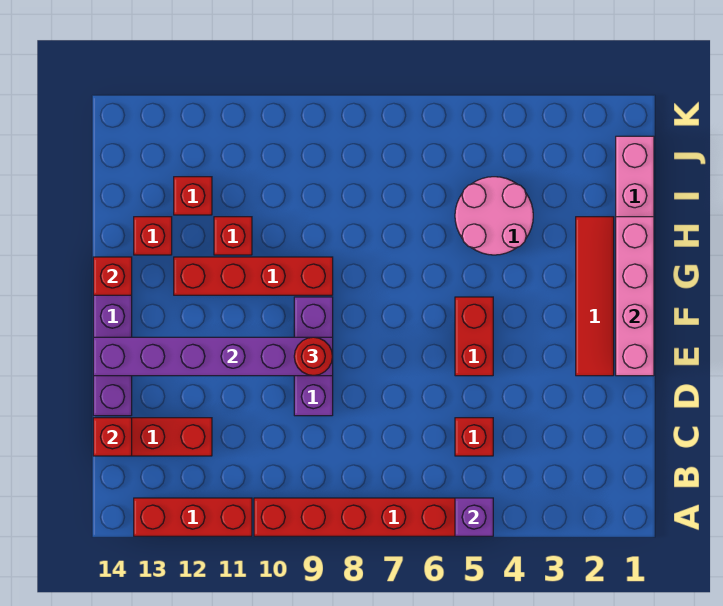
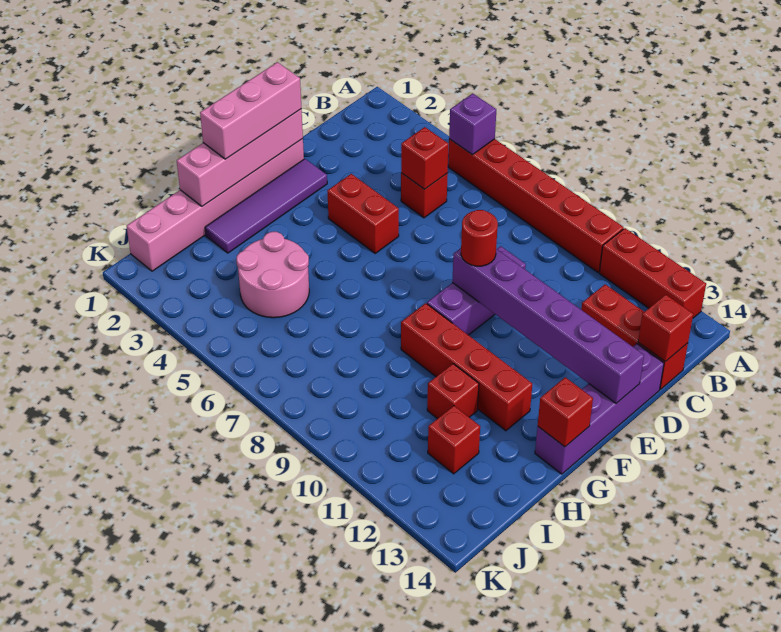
none -> pink brick E1:G1 level 3
red tile E2:H2 level 1 -> purple tile E2:H2 level 1
red brick E5:F5 level 1 -> red brick E4:E5 level 1
red brick H13 level 1 -> red brick C5 level 2

